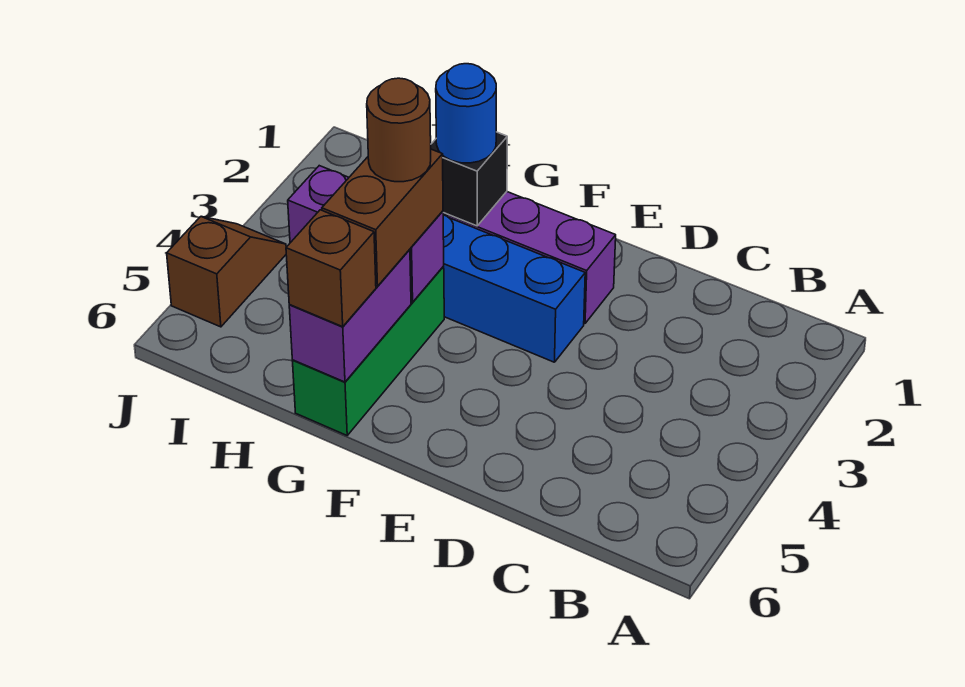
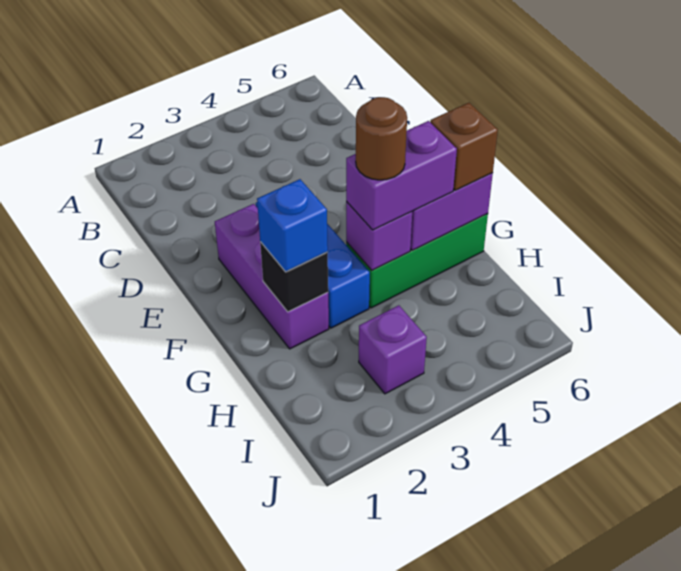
blue round brick G2 level 3 -> blue brick G2 level 3
brown brick G4:G5 level 3 -> purple brick G4:G5 level 3
brown slope J4:J5 level 1 top 5 -> none

